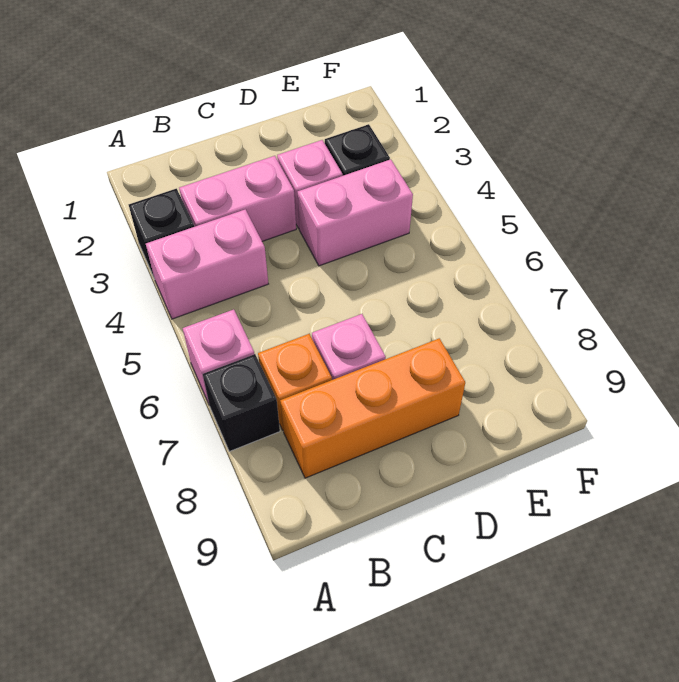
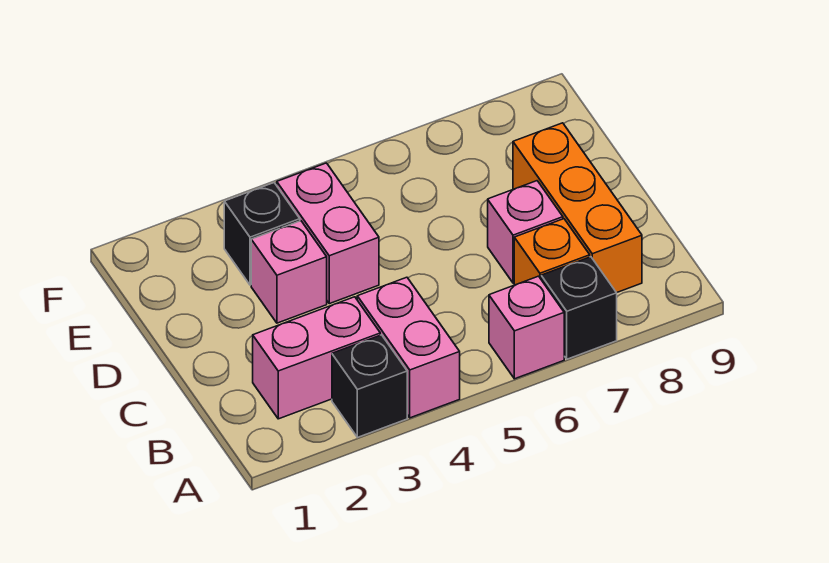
pink brick B3:C3 level 1 -> pink brick B2:B3 level 1

